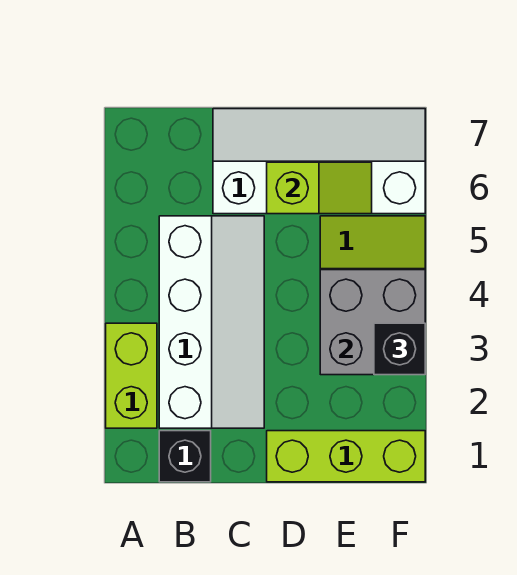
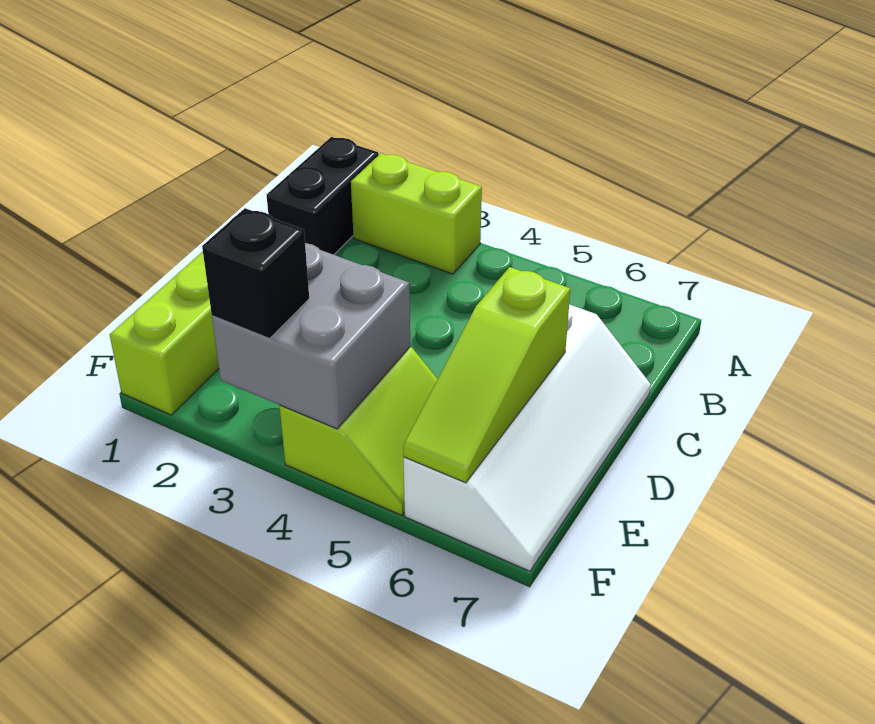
black brick B1 level 1 -> black brick A1:B1 level 1
white slope B2:C5 level 1 top B -> none
lime slope D6:E6 level 2 top D -> lime slope D6:F6 level 2 top D

